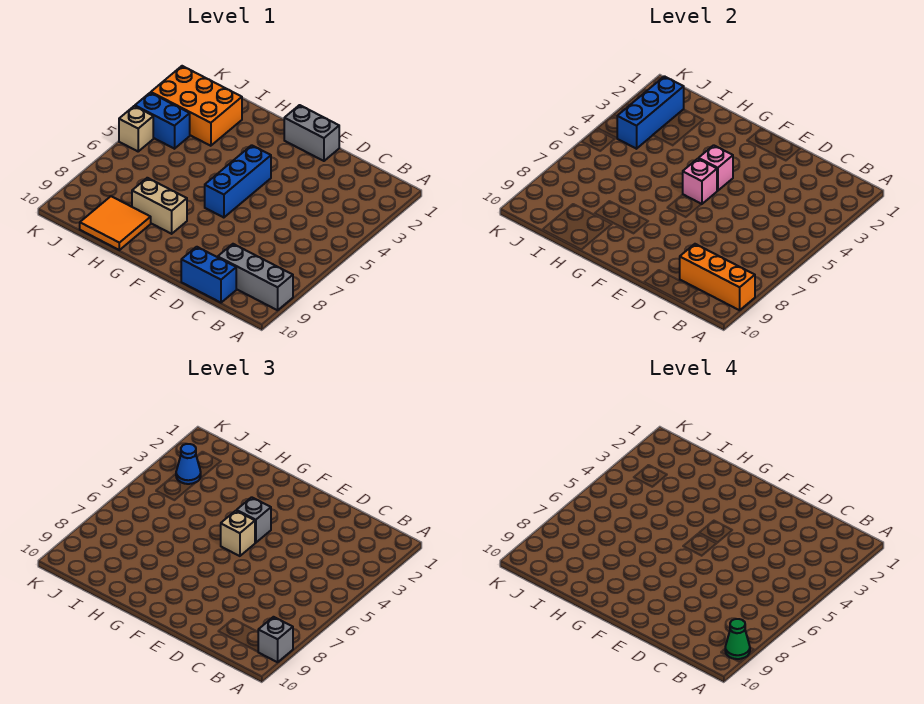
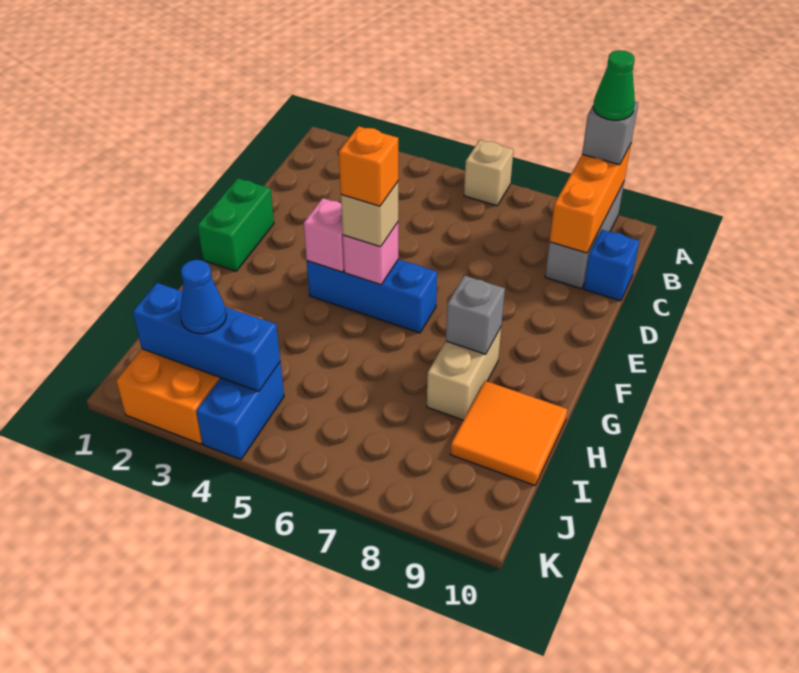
blue brick C10:D10 level 1 -> blue brick C10 level 1
grey brick E1:F1 level 1 -> green brick E1:F1 level 1
grey brick F4 level 3 -> grey brick G8 level 2
none -> orange brick F5 level 4
tan brick K5 level 1 -> tan brick A6 level 1

